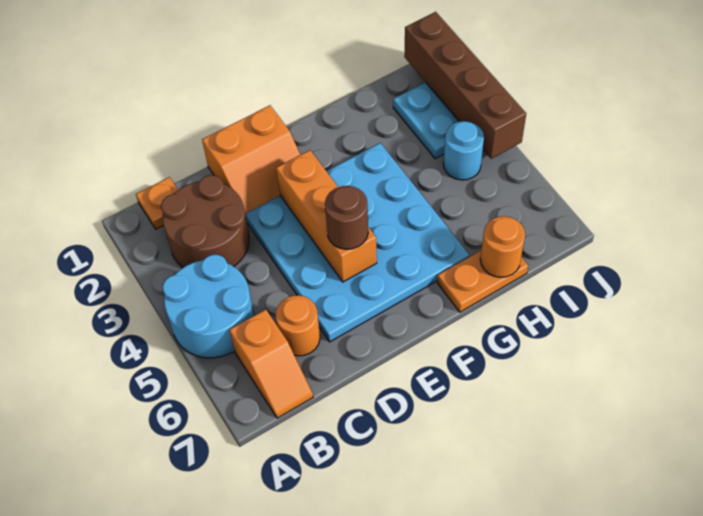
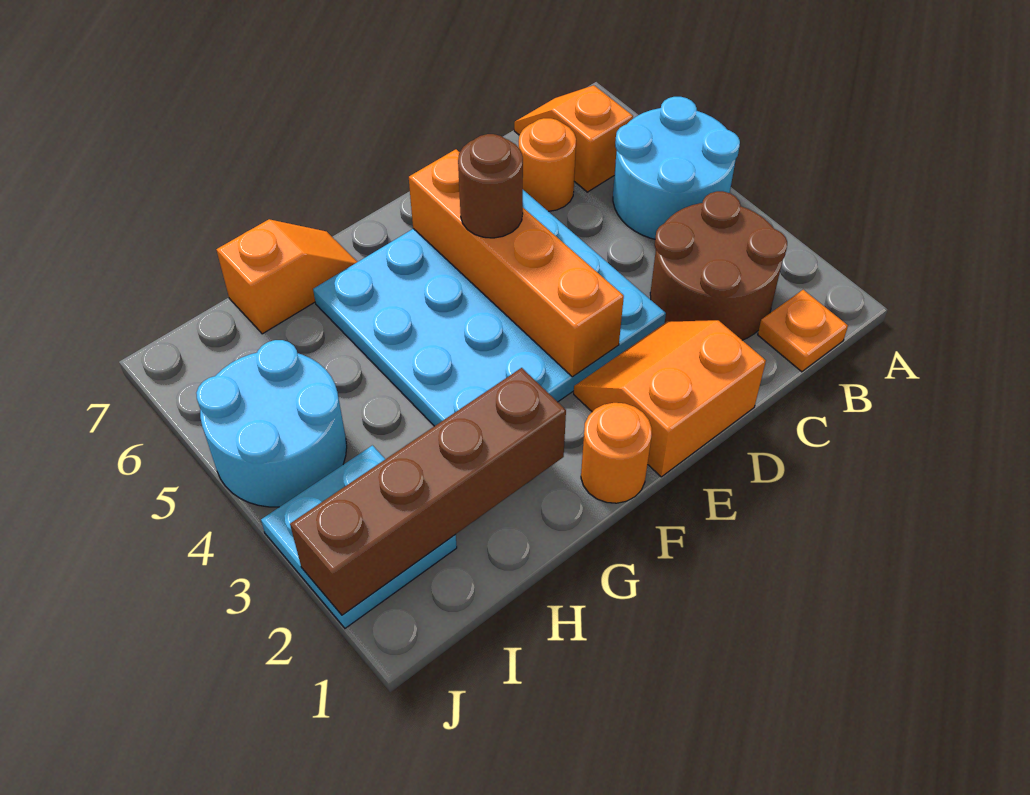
orange brick E3:E5 level 2 -> orange brick E3:E6 level 2
orange plate G7:H7 level 1 -> orange slope G7:H7 level 1 top H
orange round brick H7 level 2 -> orange round brick F1 level 1
cyan round brick I4 level 1 -> cyan round brick I4:J5 level 1
brown brick J1:J4 level 2 -> brown brick G2:J2 level 2

